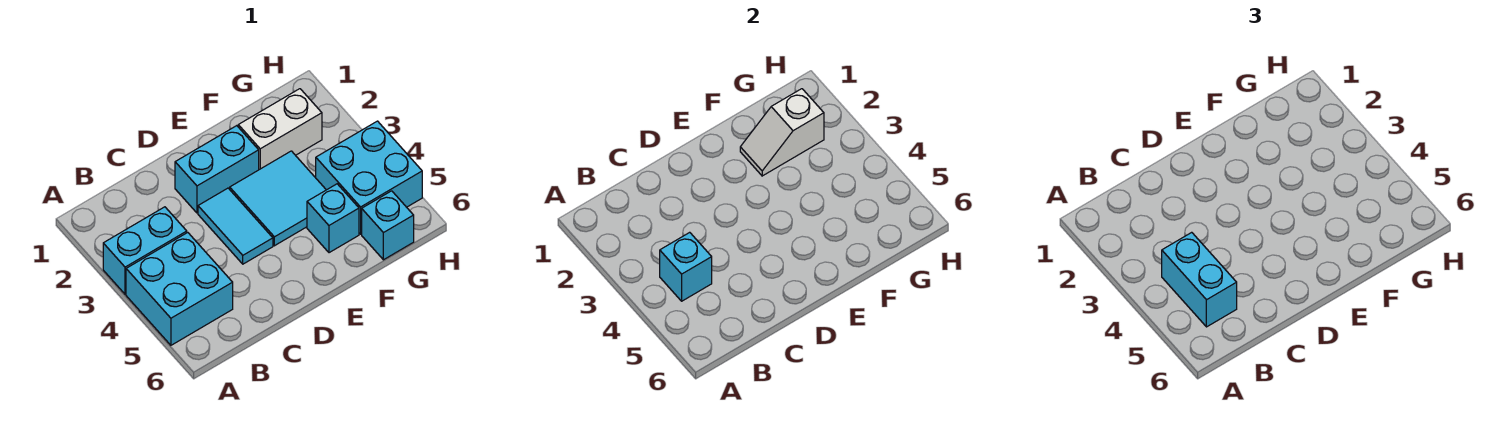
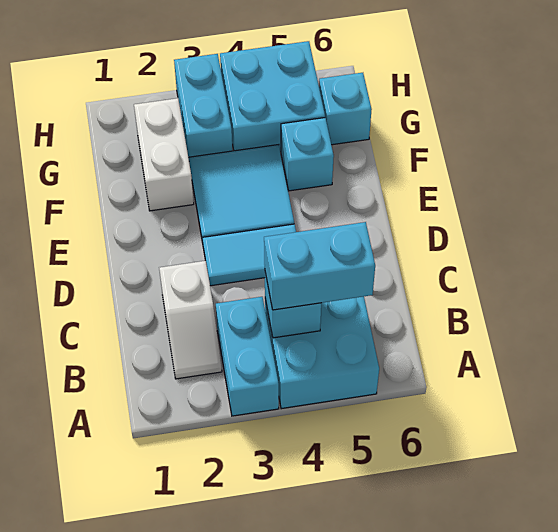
cyan brick D2:E2 level 1 -> cyan brick G3:H3 level 1
white slope F2:G2 level 2 top G -> white slope B2:C2 level 1 top C

